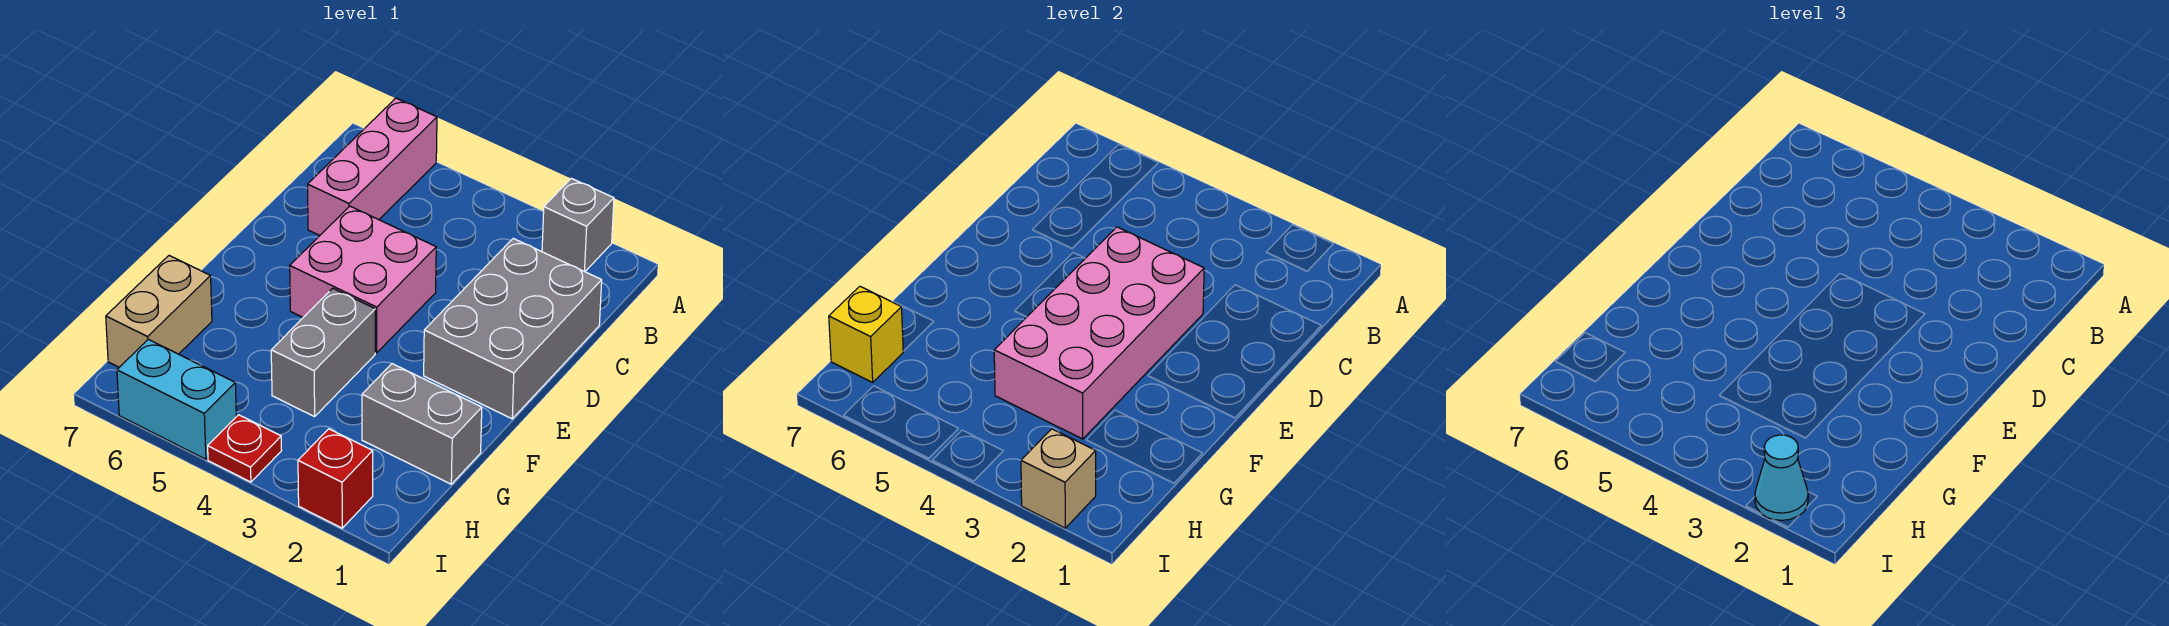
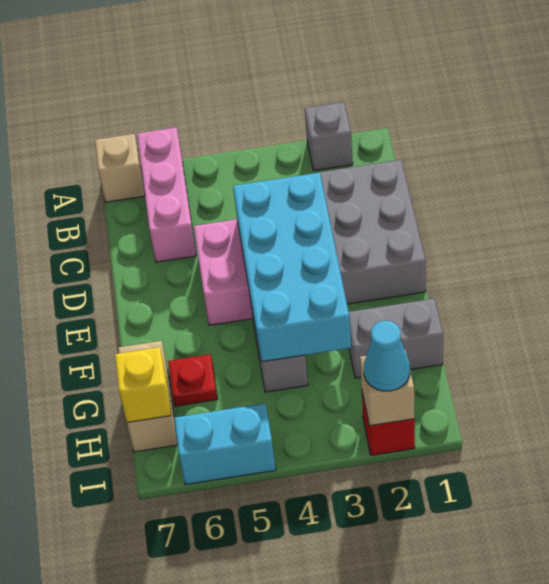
none -> tan brick A7 level 1
pink brick D3:G4 level 2 -> cyan brick D3:G4 level 2
red plate I4 level 1 -> red plate G6 level 1

